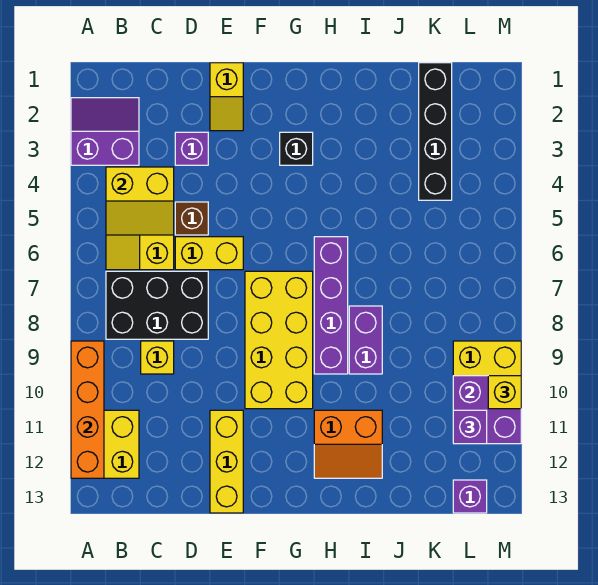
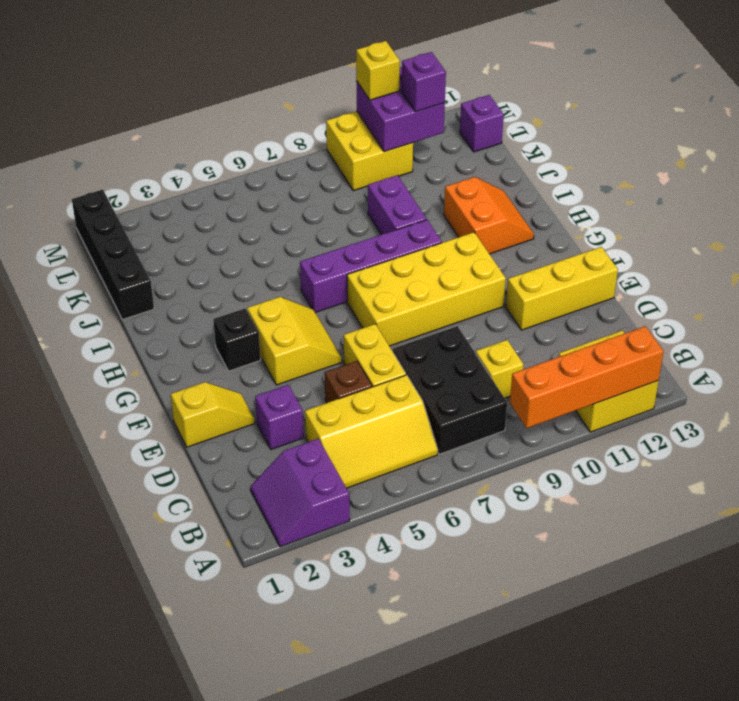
yellow slope B4:C5 level 2 top 4 -> yellow slope F4:G5 level 1 top 4
purple brick I8:I9 level 1 -> purple brick I9:J9 level 1
black brick K1:K4 level 1 -> black brick J1:M1 level 1

